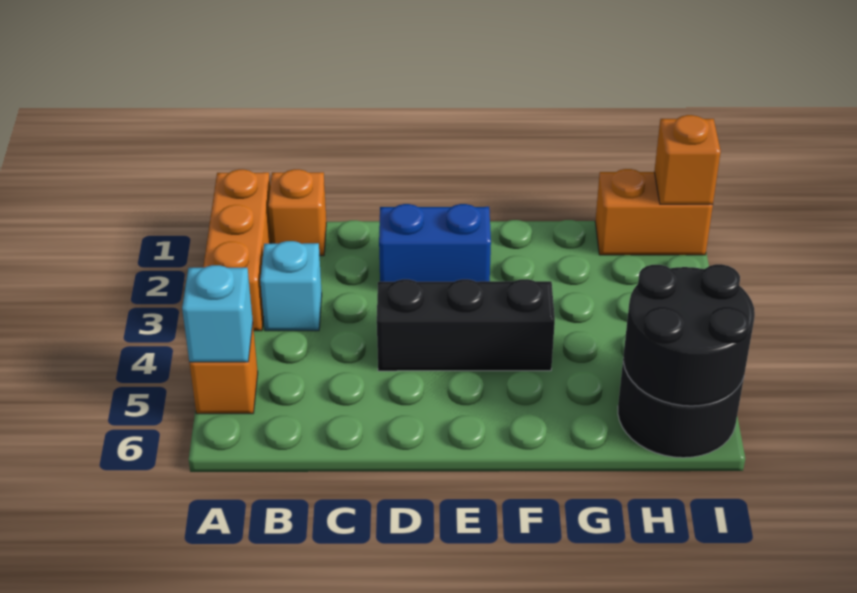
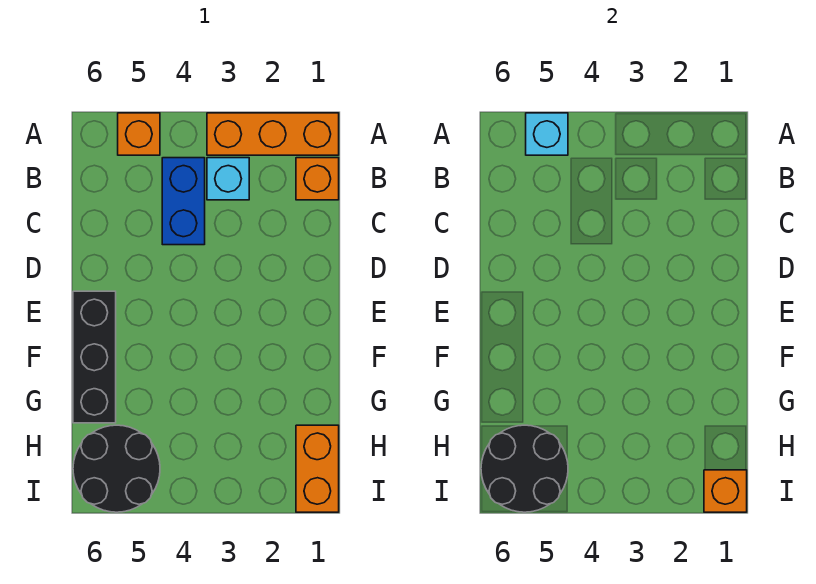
blue brick D2:E2 level 1 -> blue brick B4:C4 level 1
black brick D4:F4 level 1 -> black brick E6:G6 level 1

